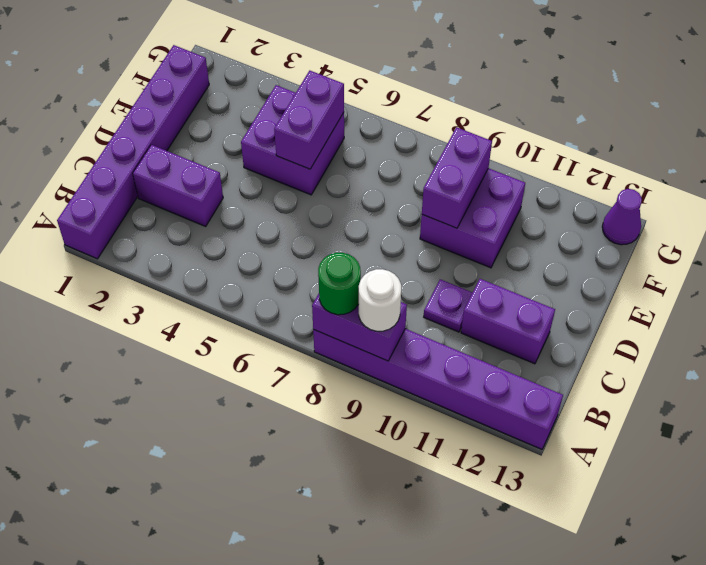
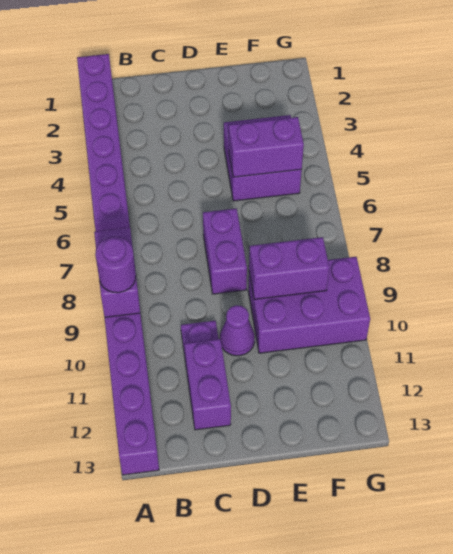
purple brick A1:F1 level 1 -> purple brick A1:A6 level 1
green round brick A8 level 3 -> none
white round brick A9 level 3 -> purple round brick A9 level 3
purple brick C2:C3 level 1 -> purple brick D7:D8 level 1
purple brick E9:F10 level 1 -> purple brick E9:G10 level 1
purple cone G13 level 1 -> purple cone D10 level 1

